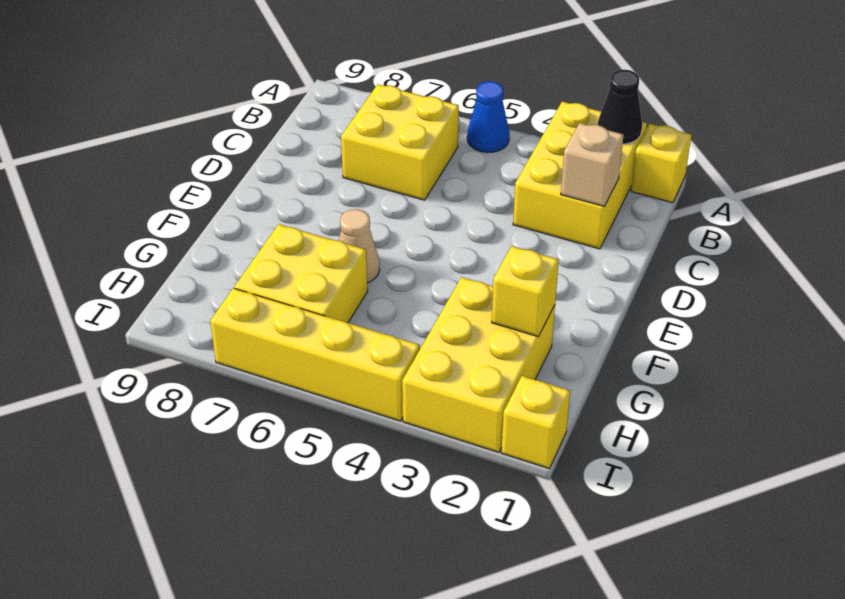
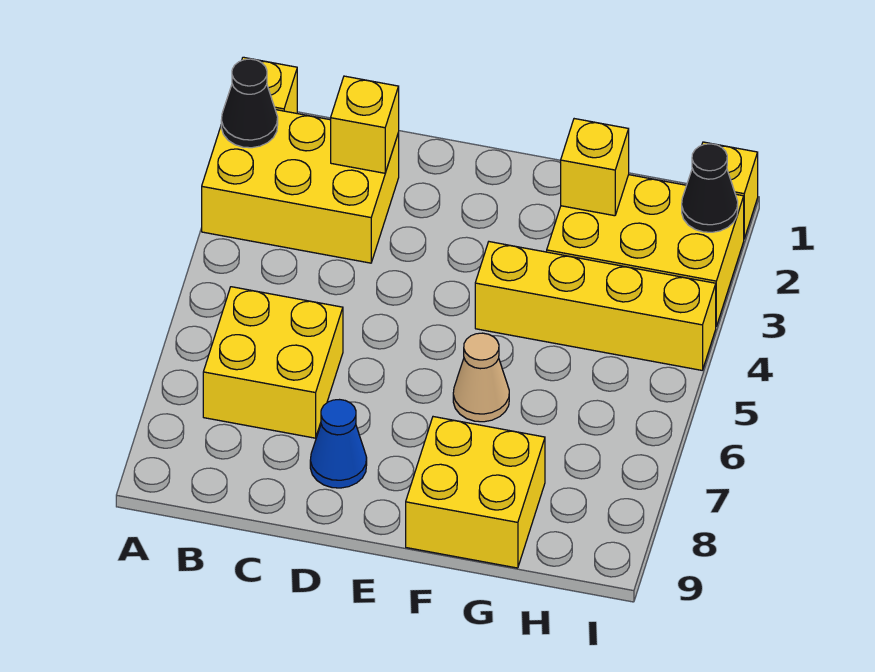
blue cone A5 level 1 -> blue cone D8 level 1
tan brick C2 level 2 -> yellow brick C2 level 2
yellow brick G6:H7 level 1 -> yellow brick F8:G9 level 1
none -> black cone I2 level 2
yellow brick I4:I7 level 1 -> yellow brick F4:I4 level 1

